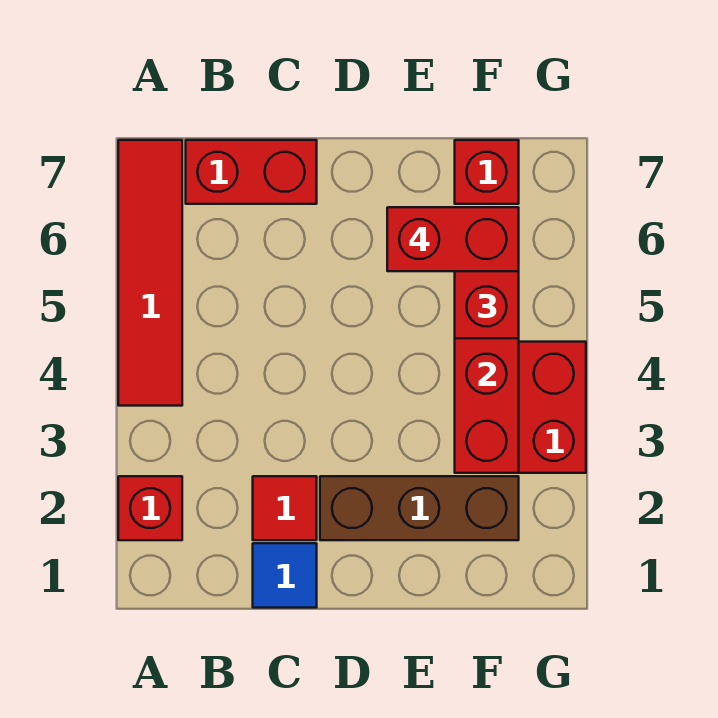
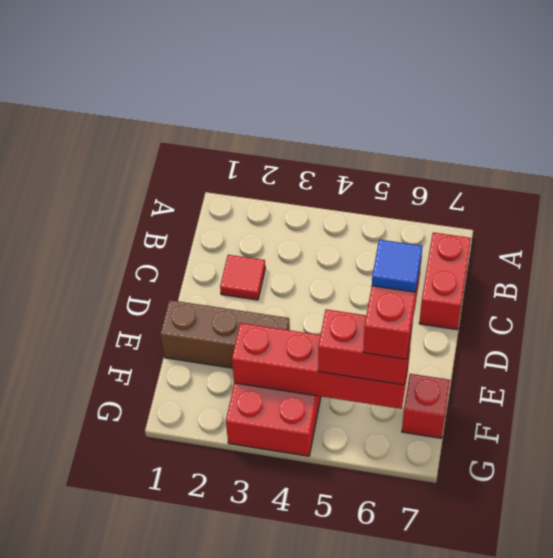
red brick A2 level 1 -> none
red tile A4:A7 level 1 -> none
blue tile C1 level 1 -> blue tile E6 level 5
brown brick D2:F2 level 1 -> brown brick E1:E3 level 1

